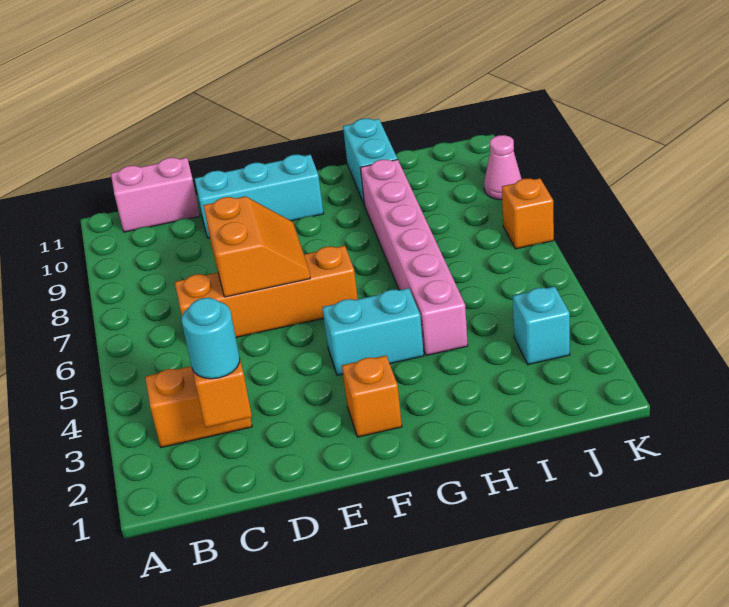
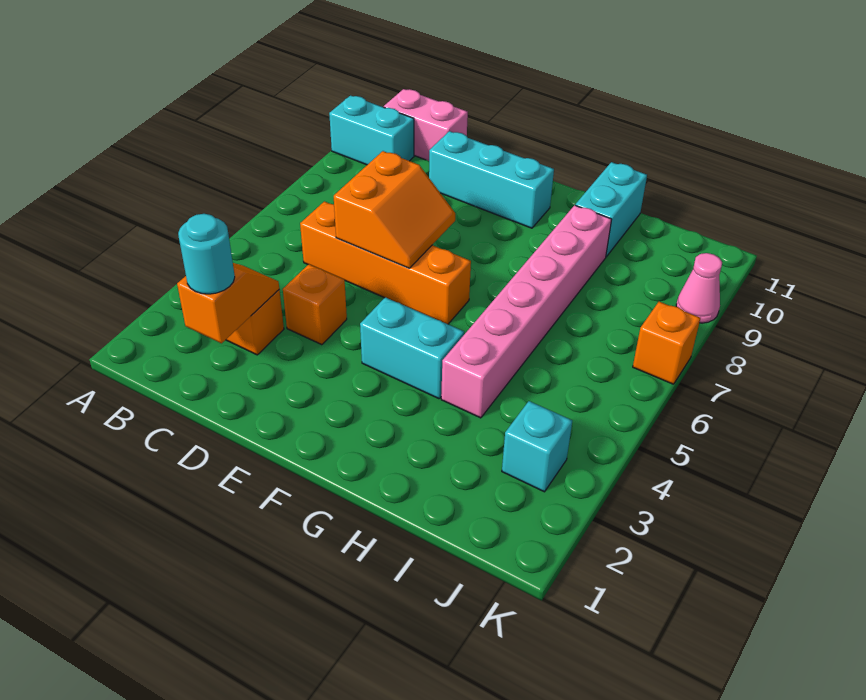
none -> cyan brick A10:B10 level 1
orange brick F2 level 1 -> orange brick D4 level 1

